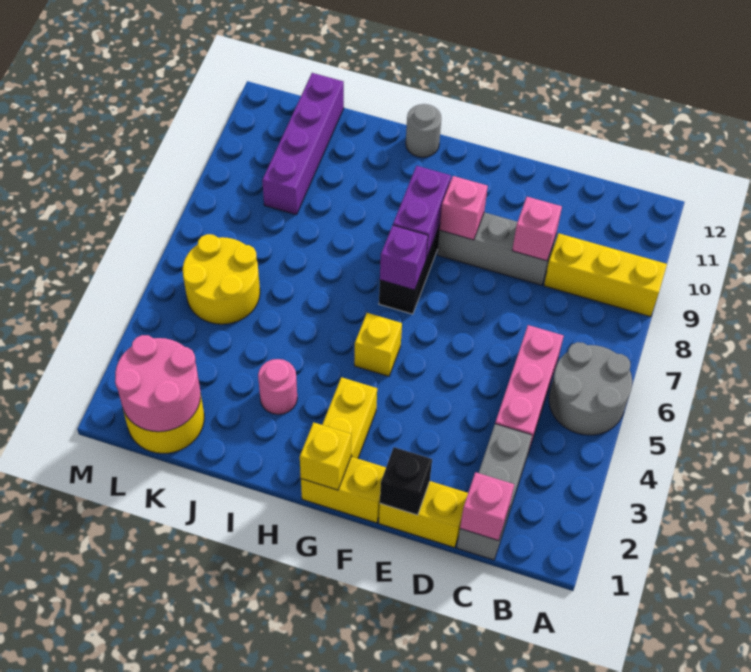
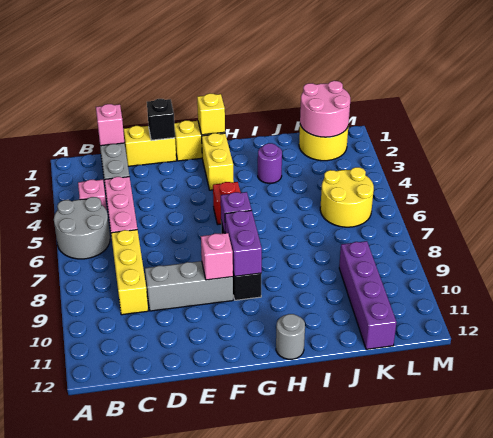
yellow brick A9:C9 level 1 -> yellow brick C7:C9 level 1
pink brick D9 level 2 -> pink brick B4 level 1
yellow brick G5 level 1 -> red brick G5 level 1
pink round brick I3 level 1 -> purple round brick I3 level 1

